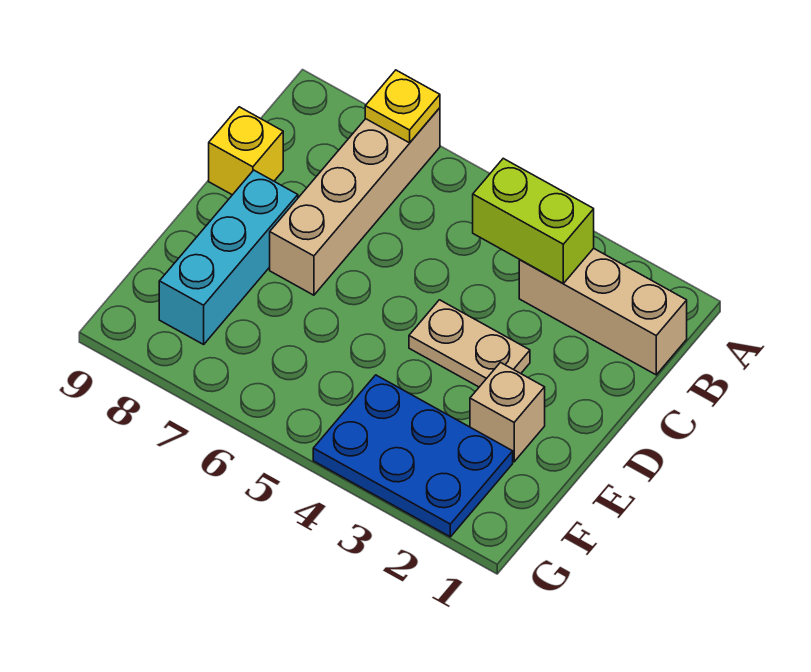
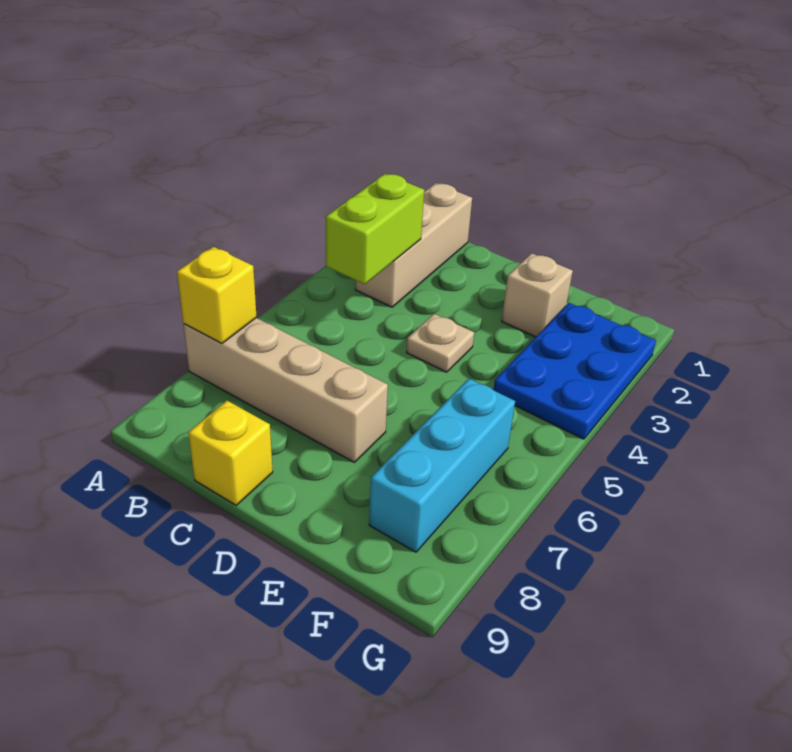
yellow plate A7 level 2 -> yellow brick A7 level 2
tan plate D3:D4 level 1 -> tan plate D4 level 1
cyan brick D8:F8 level 1 -> cyan brick F6:F8 level 1

